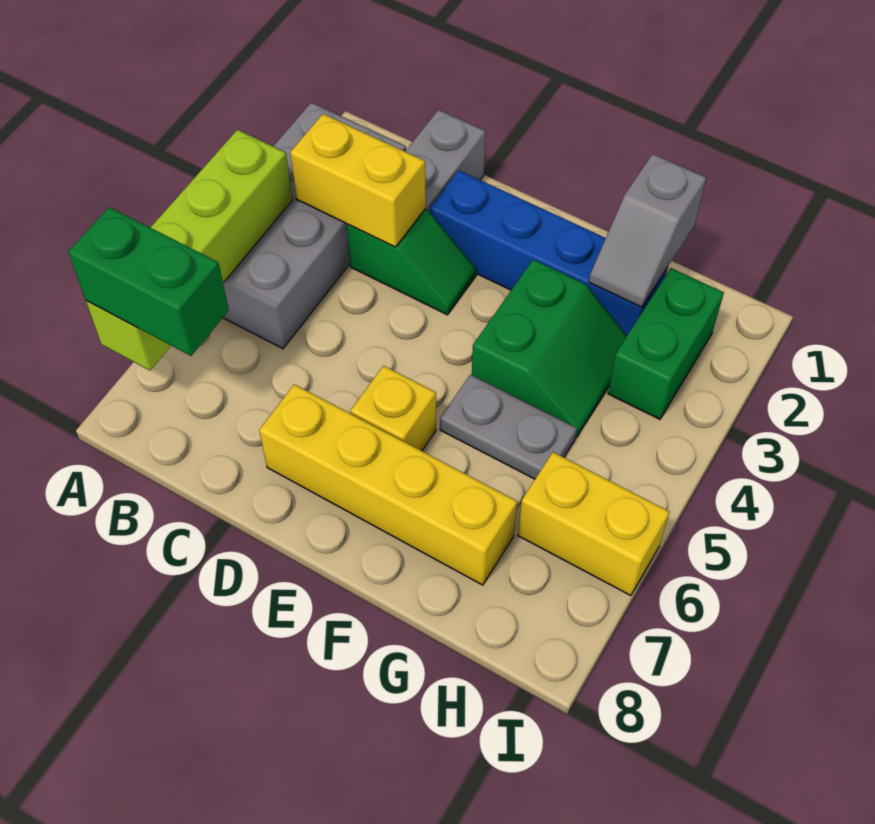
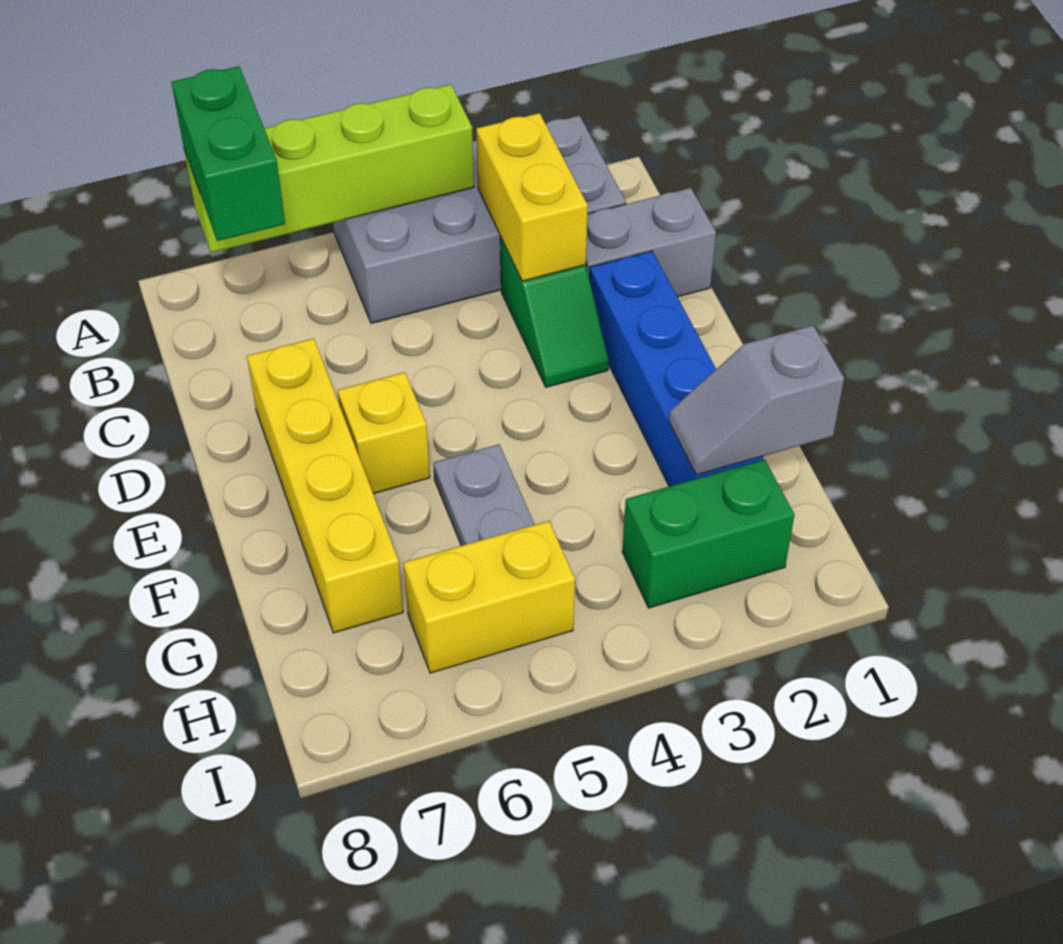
green slope F3:G4 level 1 top F -> none
yellow brick H6:I6 level 1 -> yellow brick H5:H6 level 1

